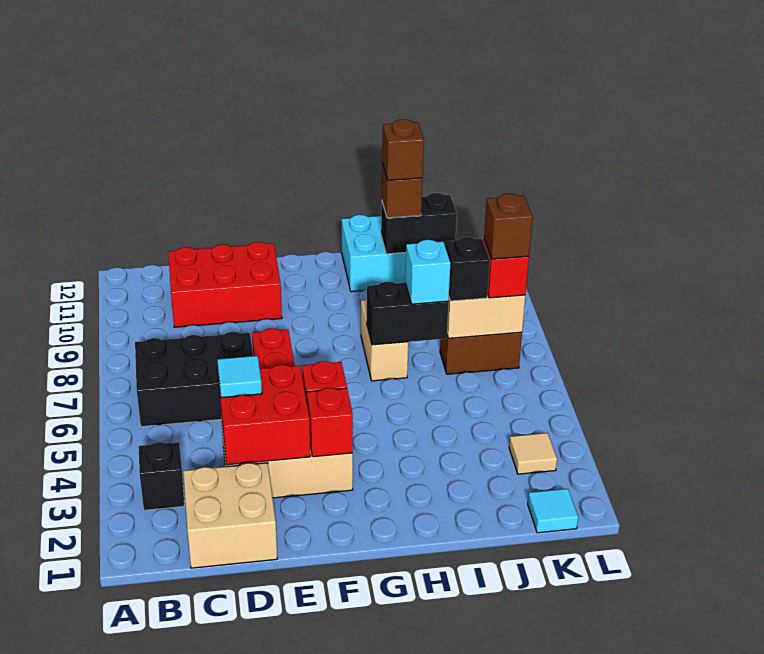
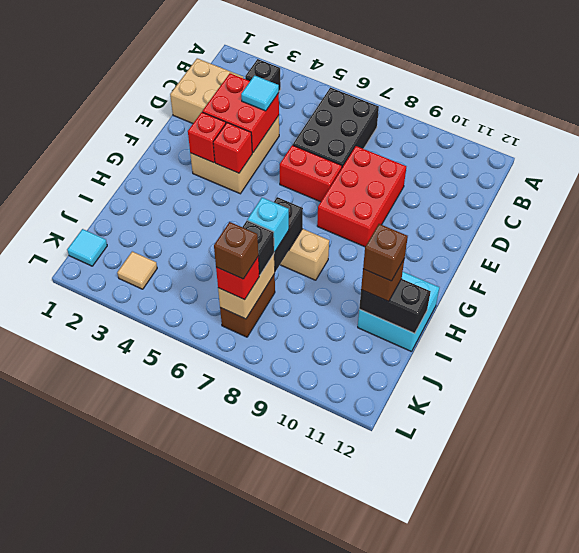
red brick C10:E11 level 1 -> red brick D8:F9 level 1
black brick I11:J11 level 2 -> black brick I11:I12 level 2

